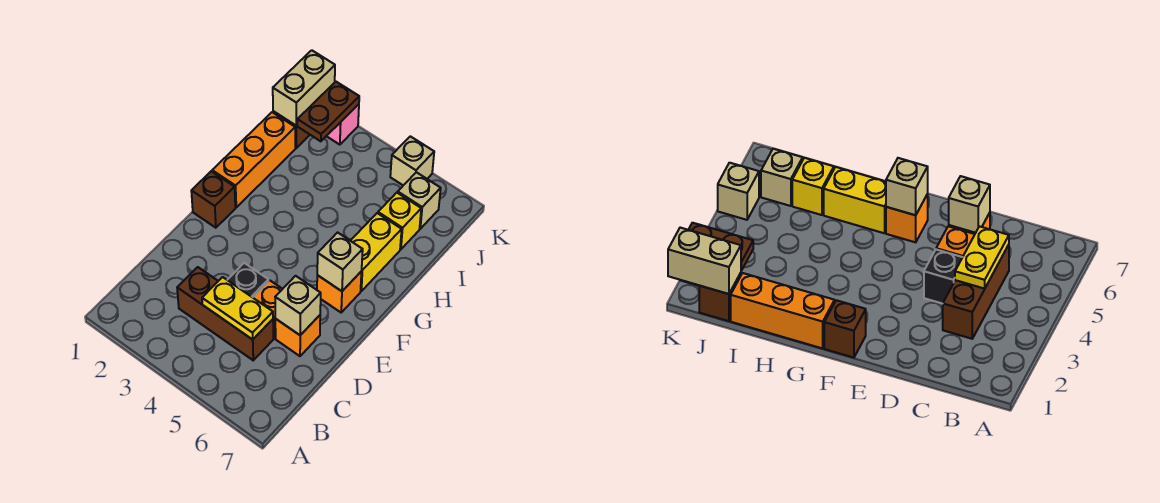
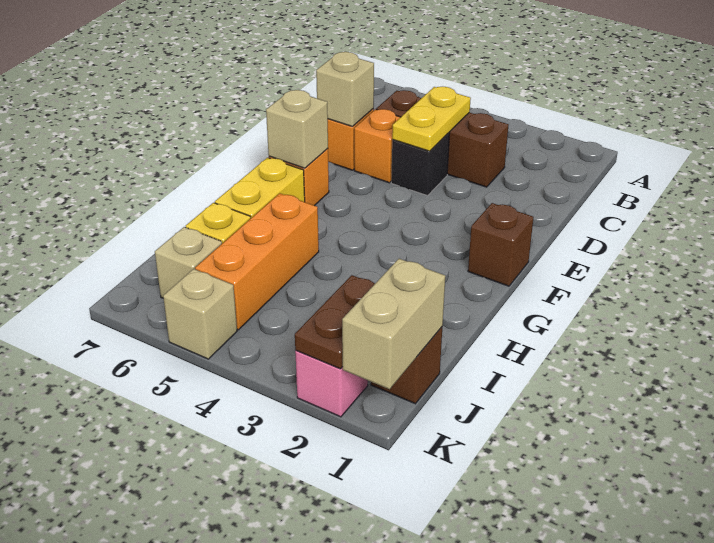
yellow plate C4:C5 level 2 -> yellow plate C4:D4 level 2
orange brick G1:I1 level 1 -> orange brick H5:J5 level 1

